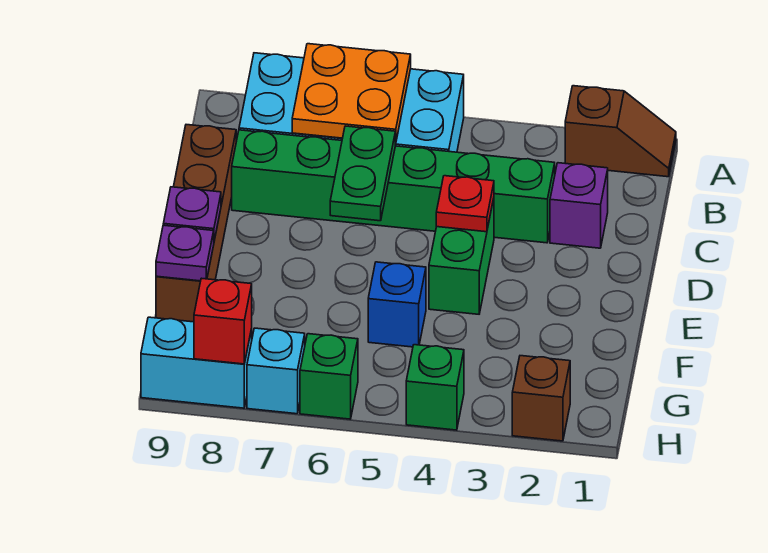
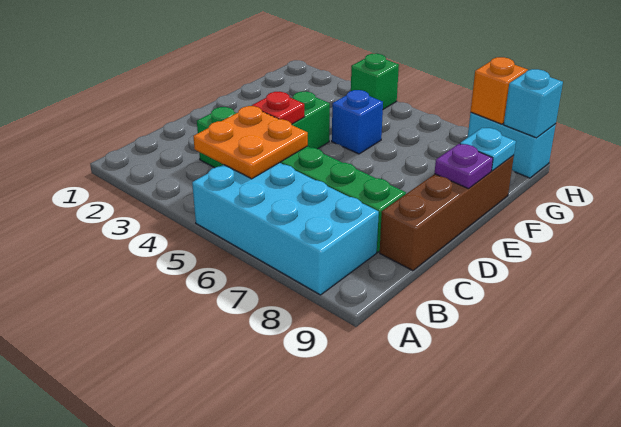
brown slope A1:A2 level 1 top 2 -> none
orange plate A6:B7 level 2 -> orange plate B4:C5 level 2
purple brick C2 level 1 -> none
green plate C6:D6 level 2 -> none
purple plate F9 level 2 -> cyan plate F9 level 2
brown brick H2 level 1 -> none
green brick H6 level 1 -> none
cyan brick H7 level 1 -> cyan brick H9 level 2
red brick H8 level 2 -> orange brick H8 level 2

